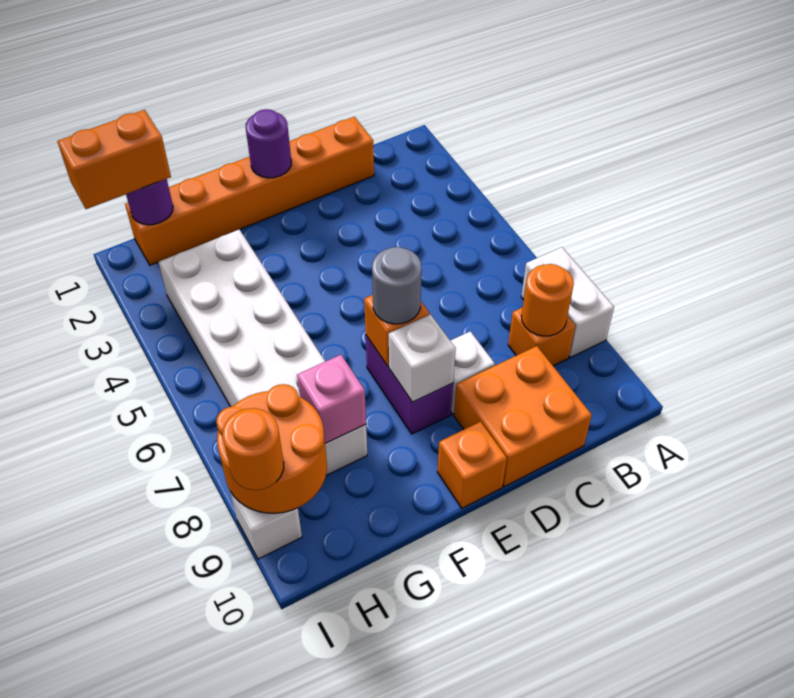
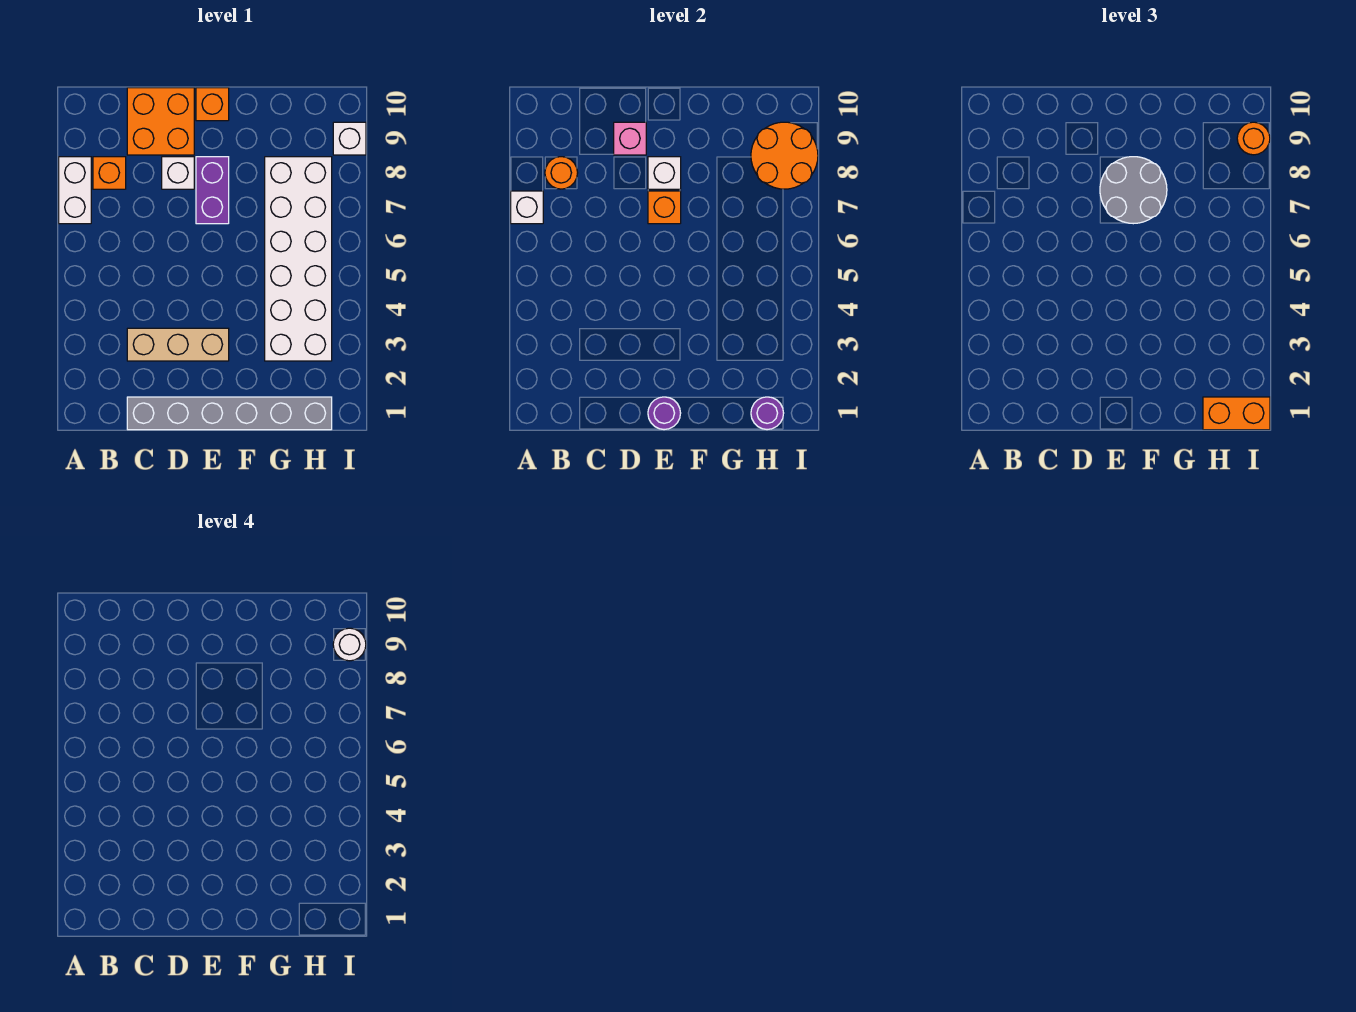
none -> white brick A7 level 2
orange brick C1:H1 level 1 -> grey brick C1:H1 level 1
none -> tan brick C3:E3 level 1
grey round brick E7 level 3 -> grey round brick E7:F8 level 3
pink brick G8 level 2 -> pink brick D9 level 2
none -> white round brick I9 level 4

